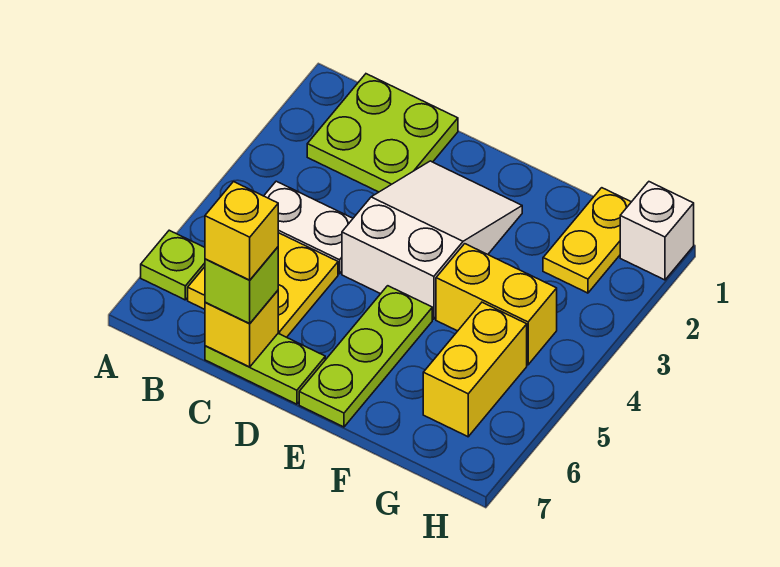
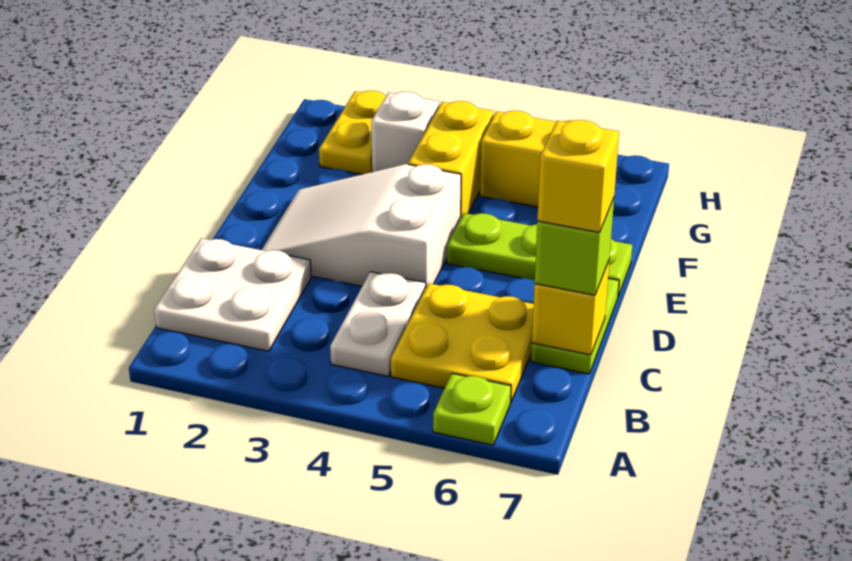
lime plate B1:C2 level 1 -> white plate B1:C2 level 1
yellow plate G1:G2 level 1 -> yellow plate G2:H2 level 1
white brick H1 level 1 -> white brick G3 level 1

